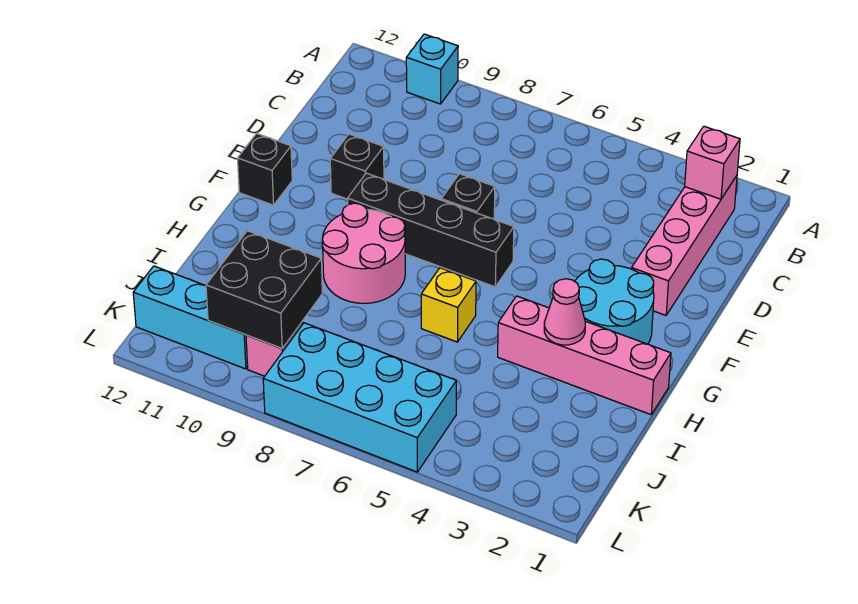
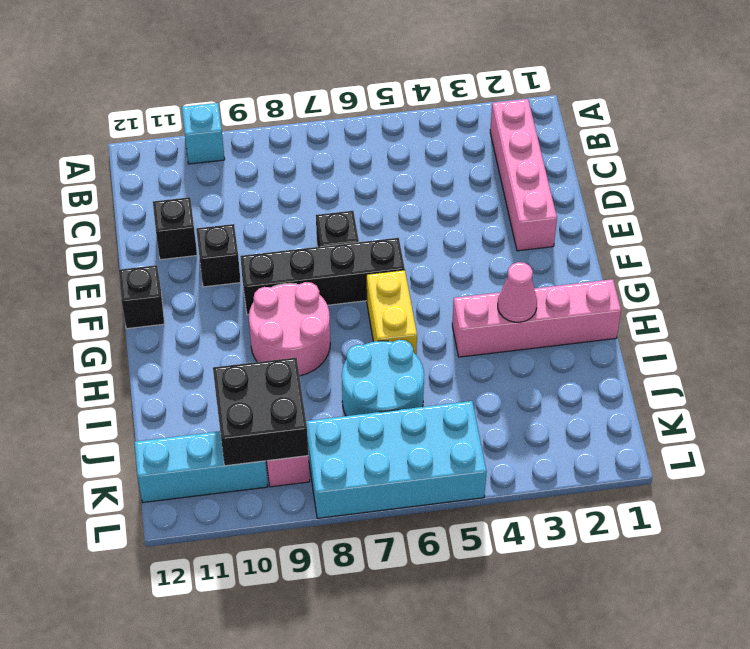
pink brick B2 level 2 -> none
none -> black brick D11 level 1
cyan round brick F2:G3 level 1 -> cyan round brick I6:J7 level 1
yellow brick H6 level 1 -> yellow brick G6:H6 level 1

